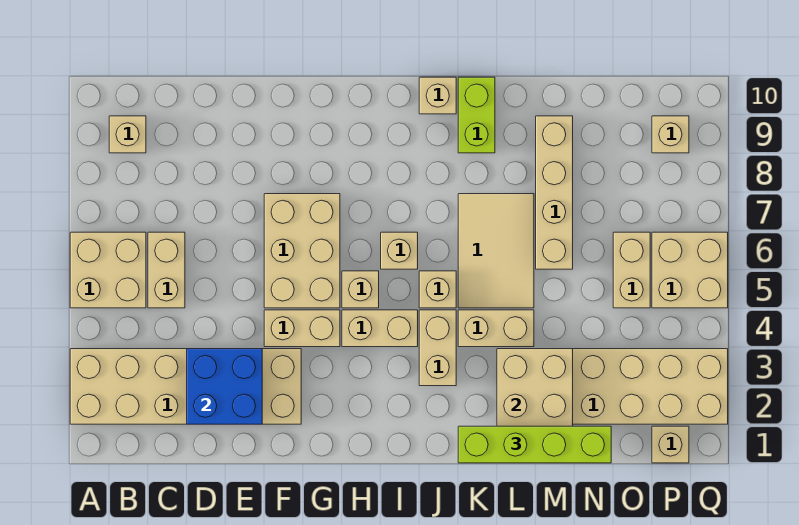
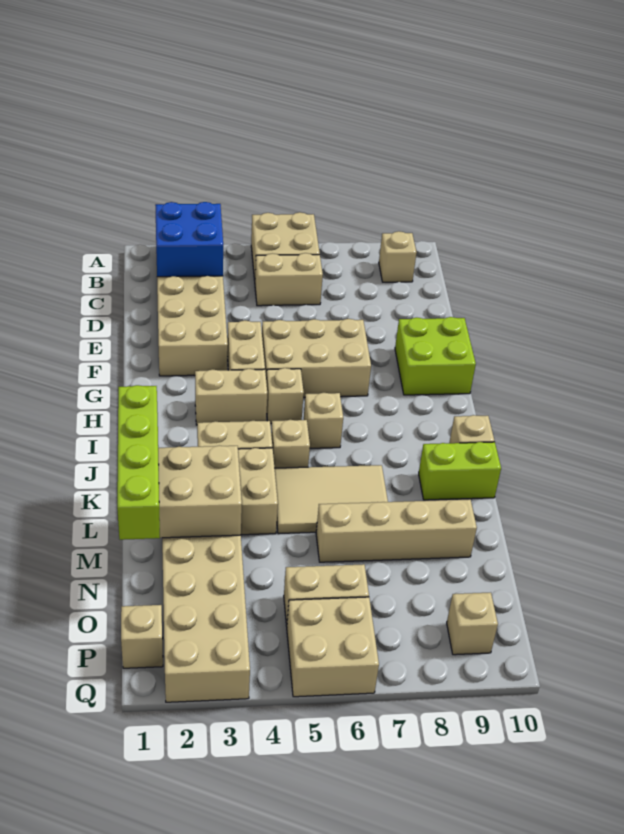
blue brick D2:E3 level 2 -> blue brick B2:C3 level 2
none -> lime brick F9:G10 level 1
tan brick H4:I4 level 1 -> tan brick H3:H4 level 1

